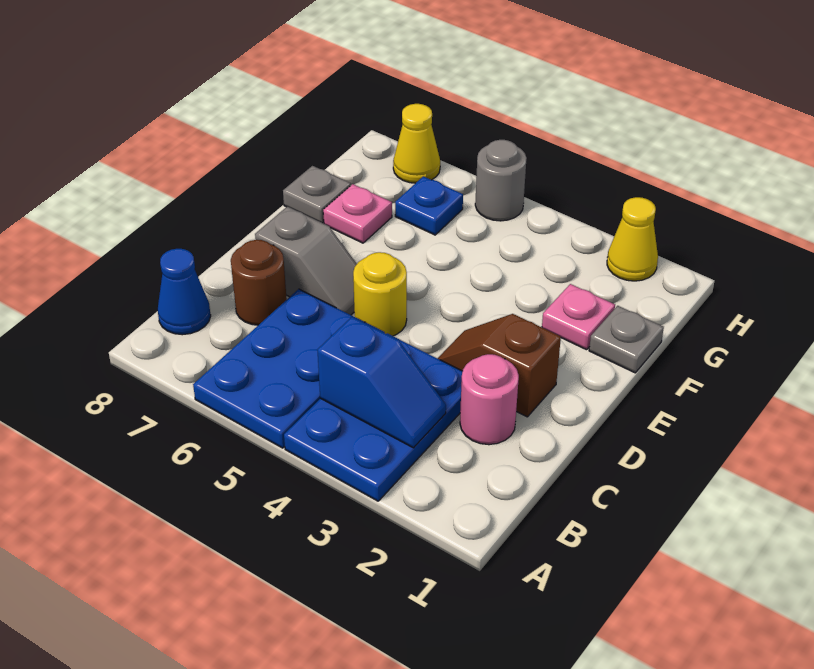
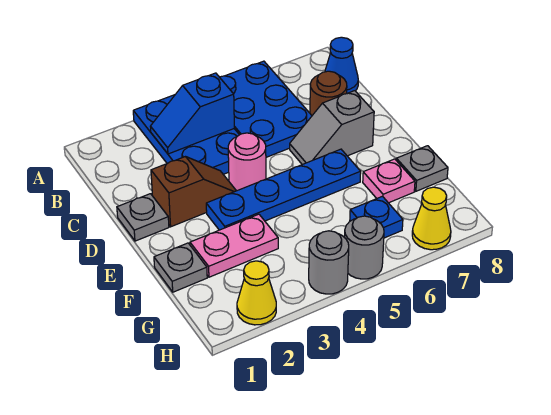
pink round brick C2 level 1 -> pink round brick D4 level 1
none -> grey plate D1 level 1
yellow round brick D5 level 1 -> none
none -> blue plate E3:E6 level 1
pink plate F2 level 1 -> pink plate F2:F3 level 1
none -> grey round brick H4 level 1

